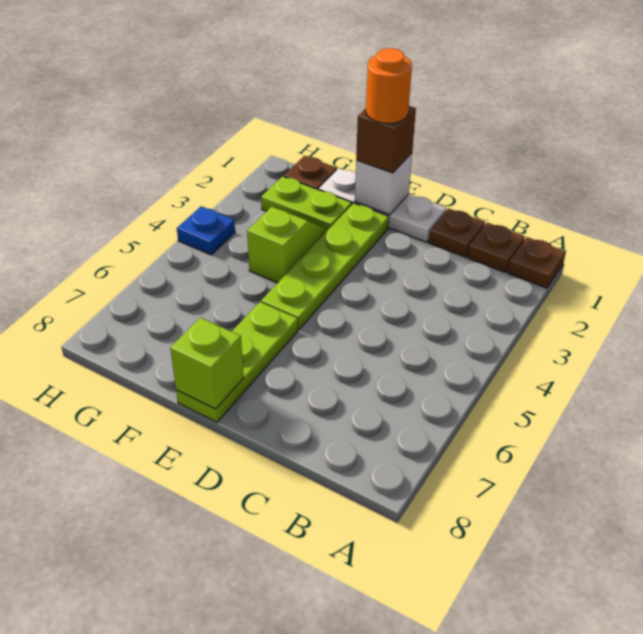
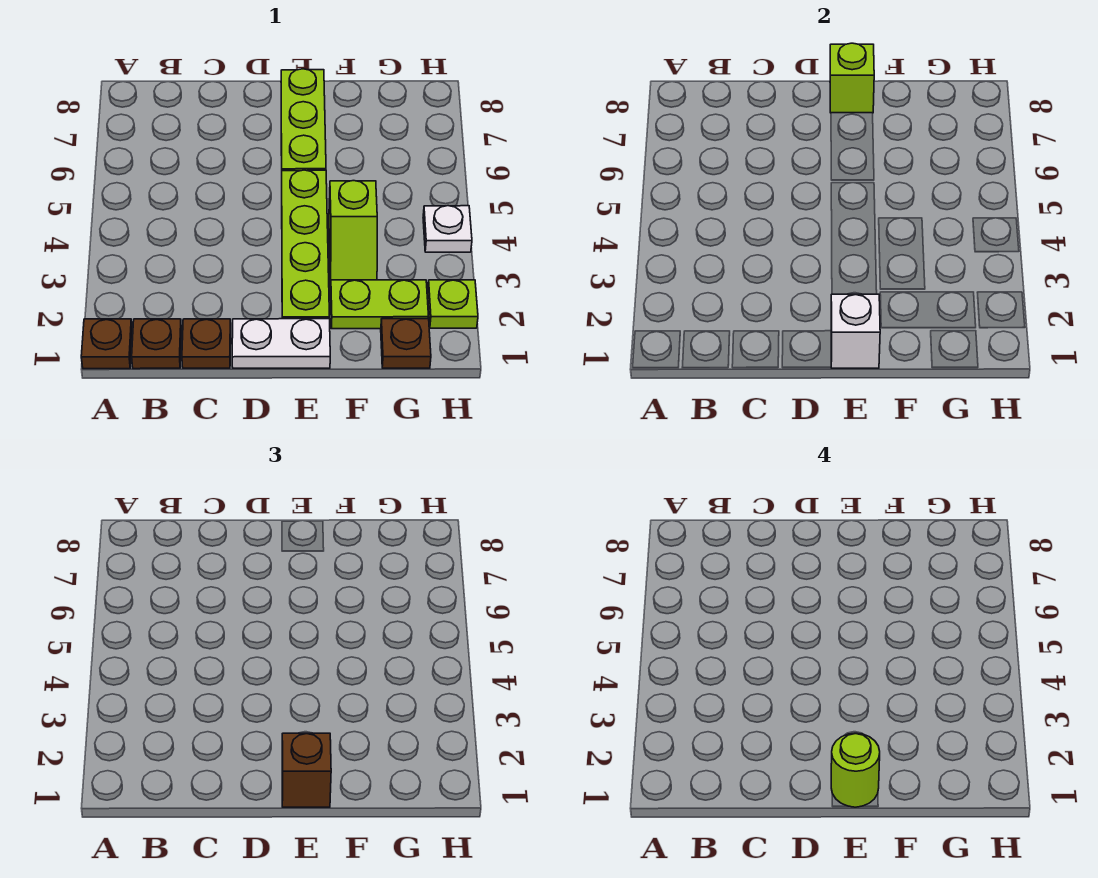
white plate D1:F1 level 1 -> white plate D1:E1 level 1
orange round brick E1 level 4 -> lime round brick E1 level 4
none -> lime plate H2 level 1
blue plate H4 level 1 -> white plate H4 level 1

